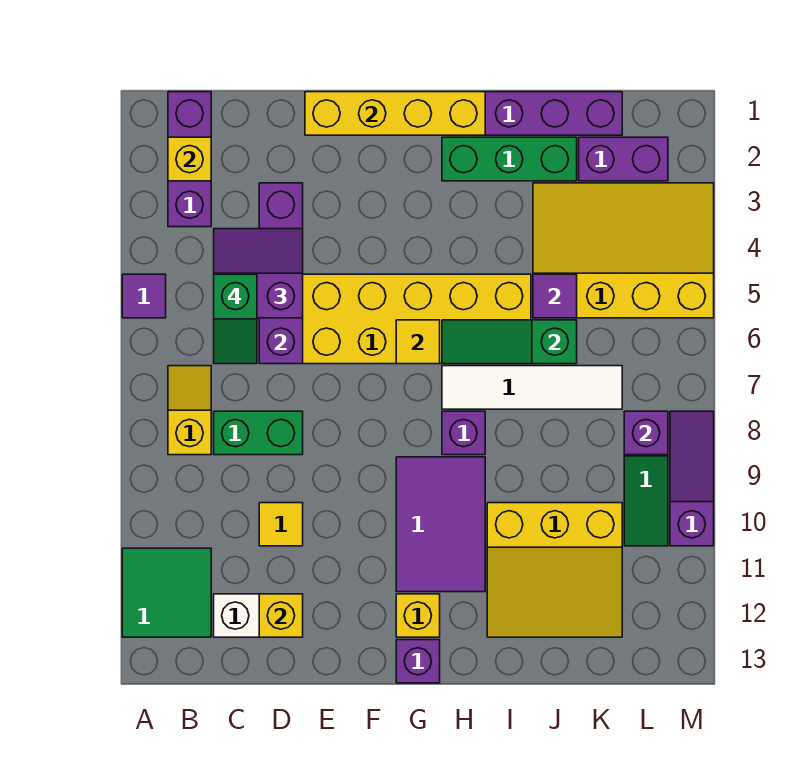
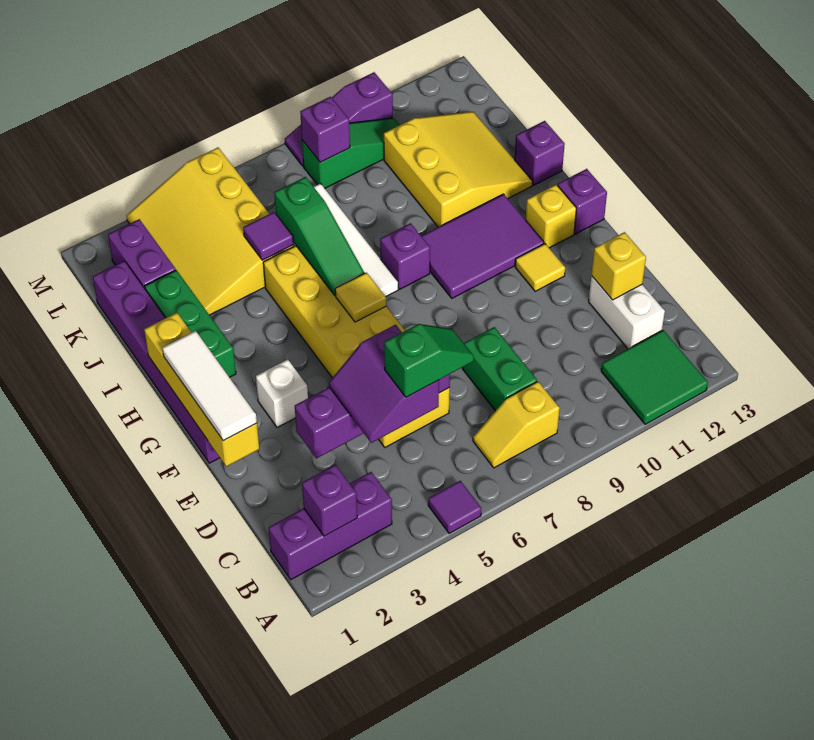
yellow brick B2 level 2 -> purple brick B2 level 2
yellow tile D10 level 1 -> yellow tile F11 level 1
none -> white tile E1:G1 level 3
none -> white brick F3 level 1
none -> purple brick I13 level 1

